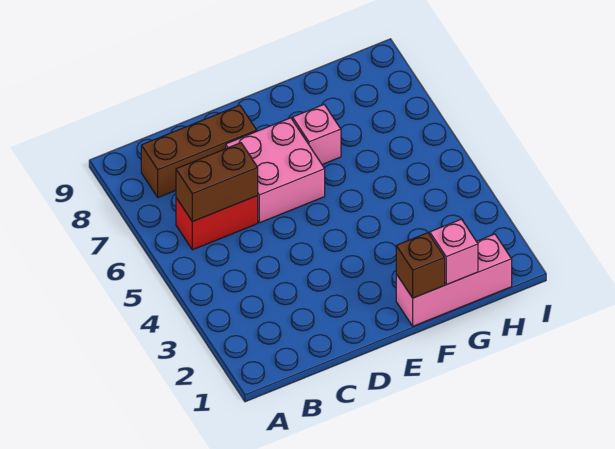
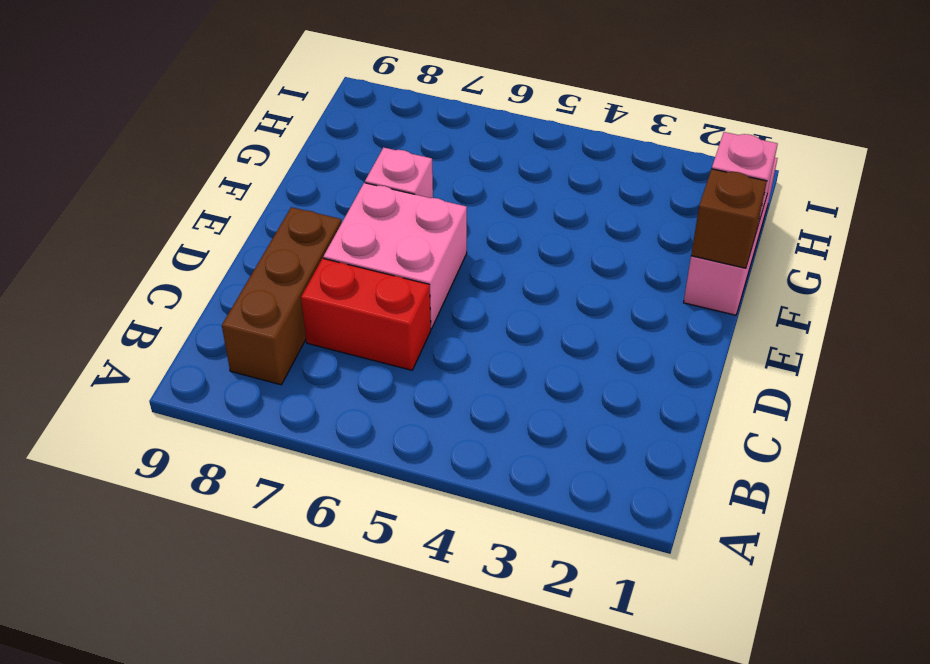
red brick B6:C6 level 1 -> red brick C6:C7 level 1
brown brick B6:C6 level 2 -> none

